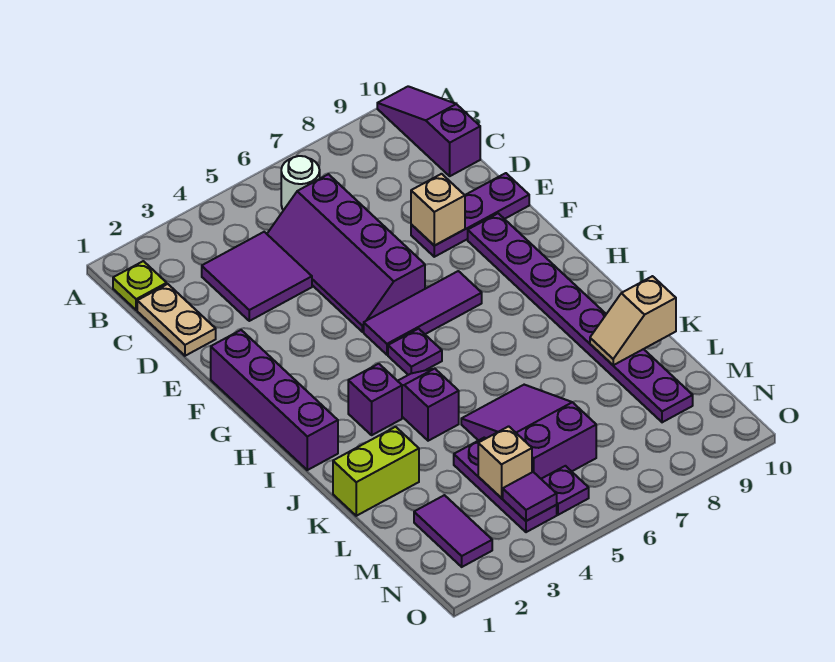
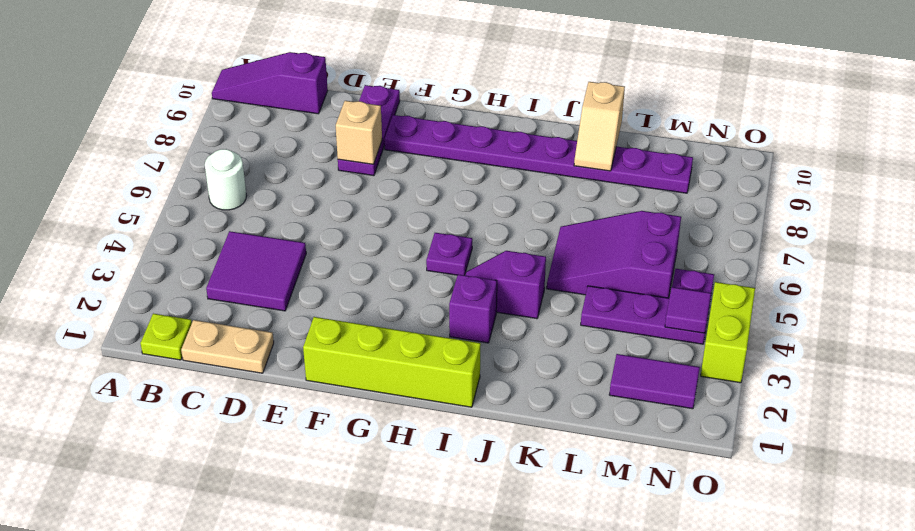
purple slope C5:F6 level 1 top 6 -> none
purple brick F1:I1 level 1 -> lime brick F1:I1 level 1
purple tile G5:G7 level 1 -> none
lime brick K1:K2 level 1 -> lime brick O3:O4 level 1
tan brick M4 level 2 -> none

